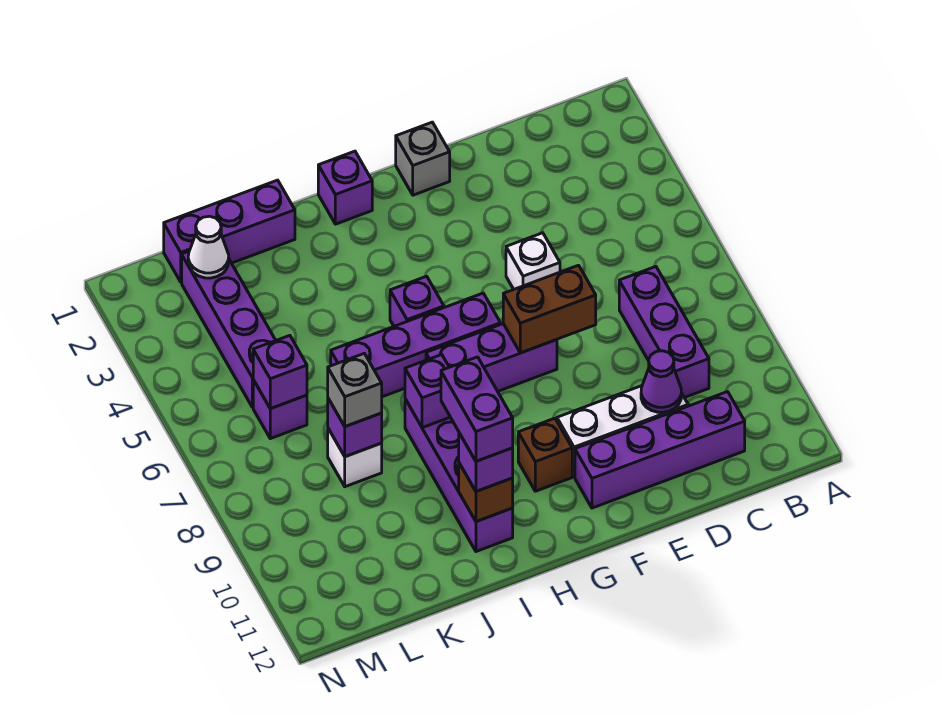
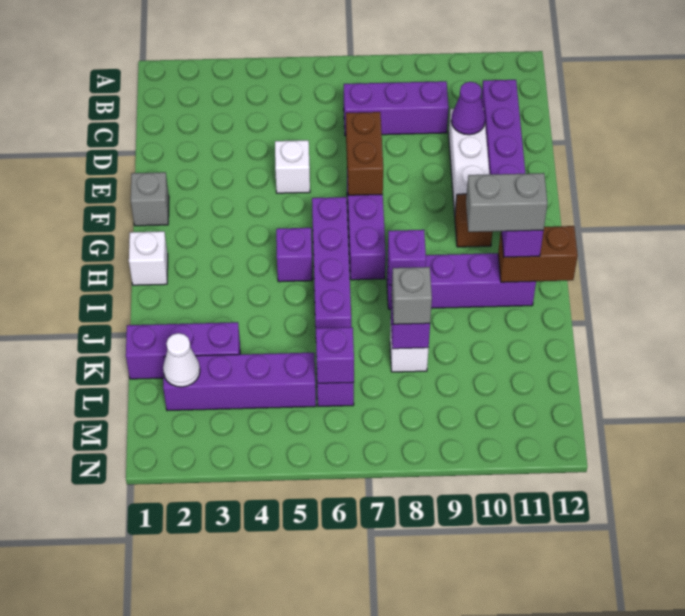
purple brick H1 level 1 -> white brick H1 level 1
purple brick I10:I11 level 4 -> grey brick I10:I11 level 4
brown brick I11 level 2 -> brown brick I11:I12 level 2
purple brick J1:L1 level 1 -> purple brick K1:K3 level 1

